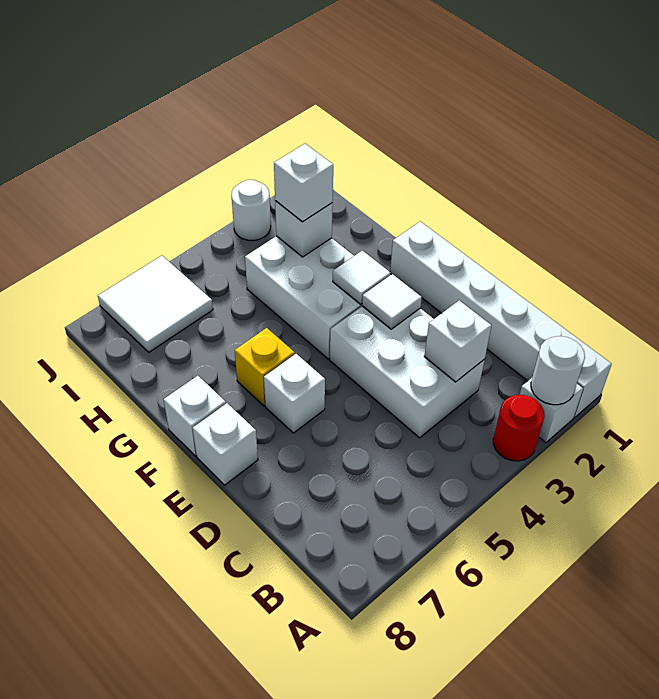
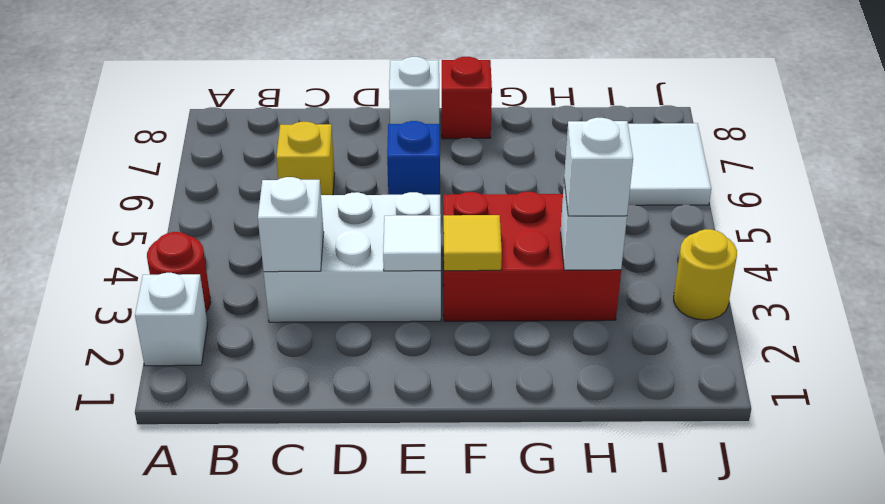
white brick A1:F1 level 1 -> none
white round brick A2 level 2 -> none
white brick E6 level 1 -> blue brick E6 level 1
white brick F3:H4 level 1 -> red brick F3:H4 level 1
white tile F3 level 2 -> yellow tile F3 level 2
yellow brick F6 level 1 -> yellow brick C6 level 1
white brick F8 level 1 -> red brick F8 level 1
white round brick J3 level 1 -> yellow round brick J3 level 1

